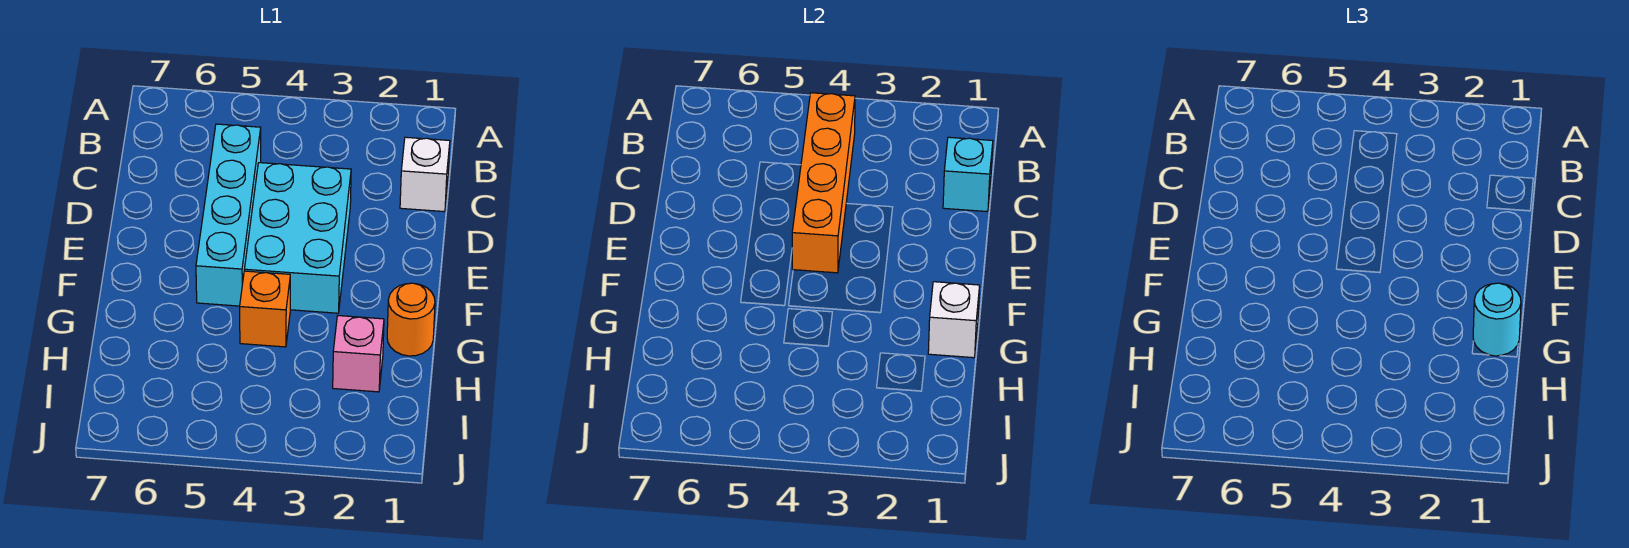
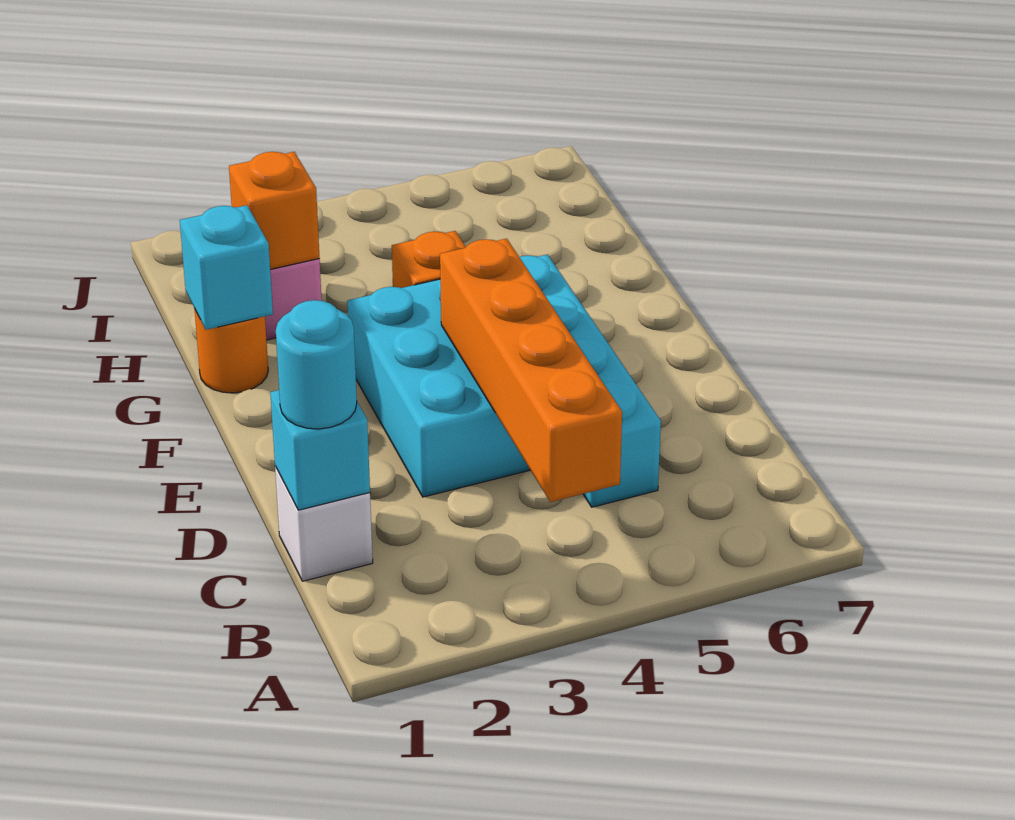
white brick G1 level 2 -> cyan brick G1 level 2
cyan round brick G1 level 3 -> cyan round brick C1 level 3
none -> orange brick H2 level 2

